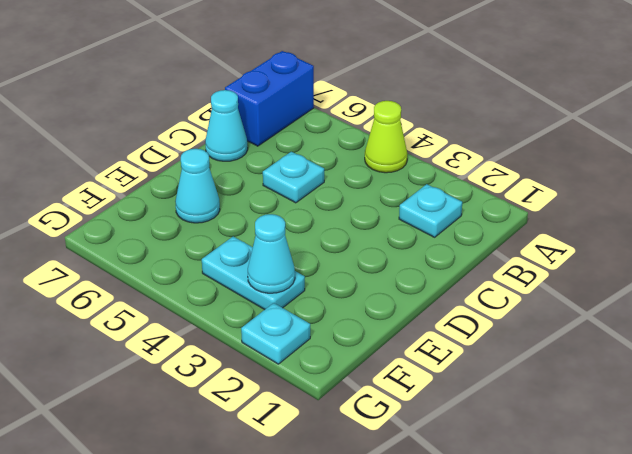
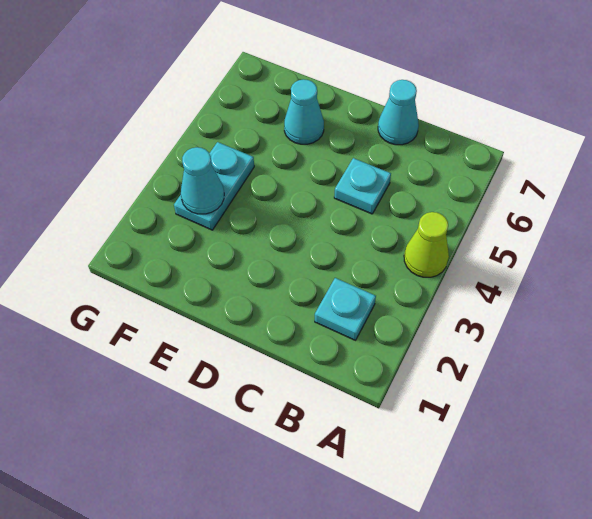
blue brick A7:B7 level 1 -> none
cyan plate G2 level 1 -> none

